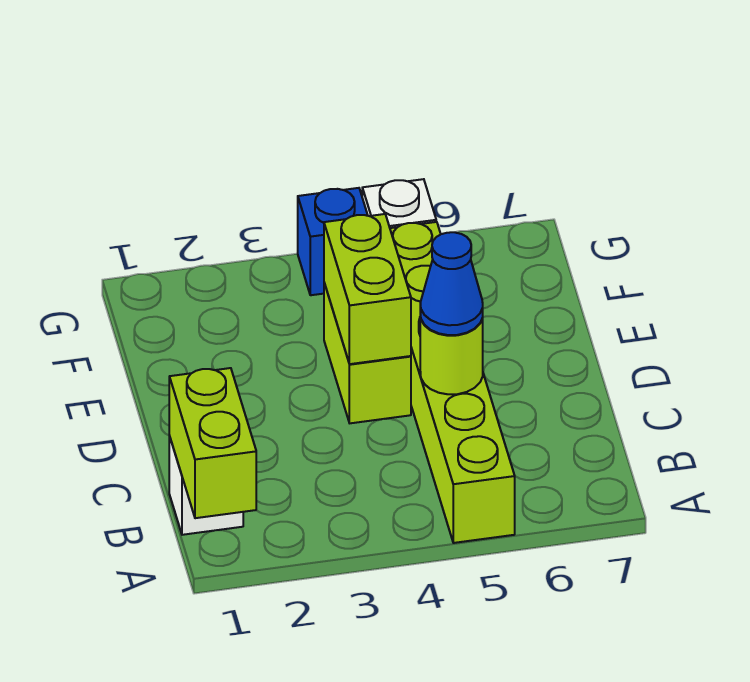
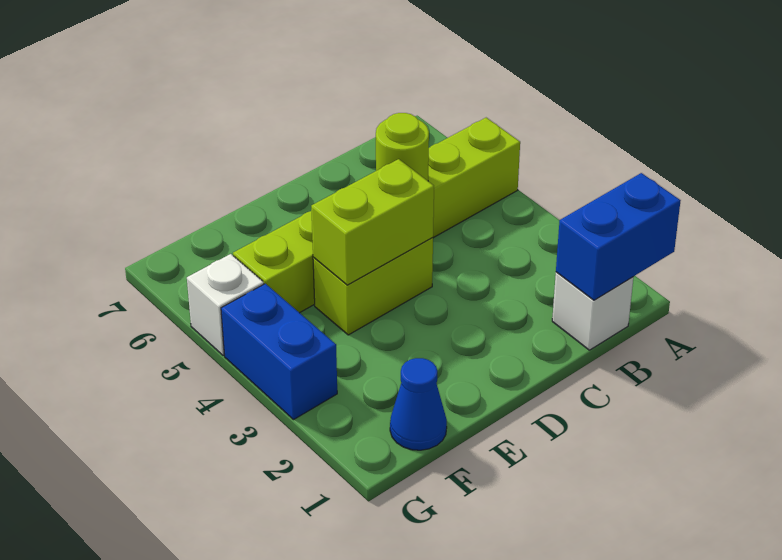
lime brick A1:B1 level 2 -> blue brick A1:B1 level 2
blue cone C5 level 3 -> blue cone F1 level 1
blue brick G4 level 1 -> blue brick G3:G4 level 1

